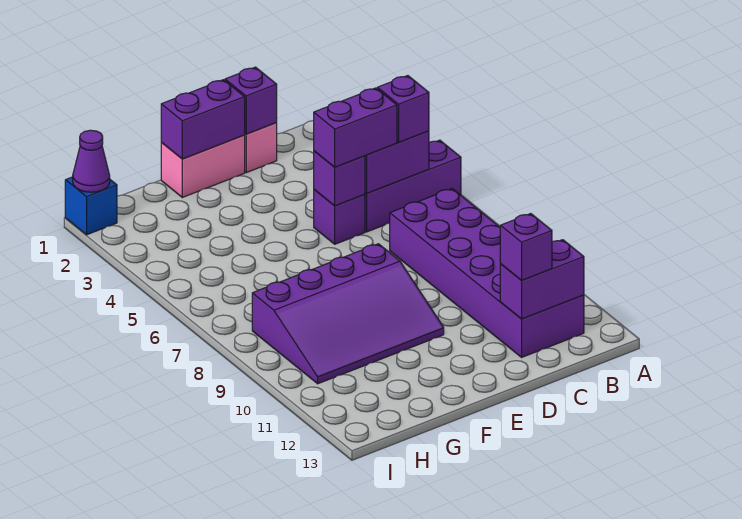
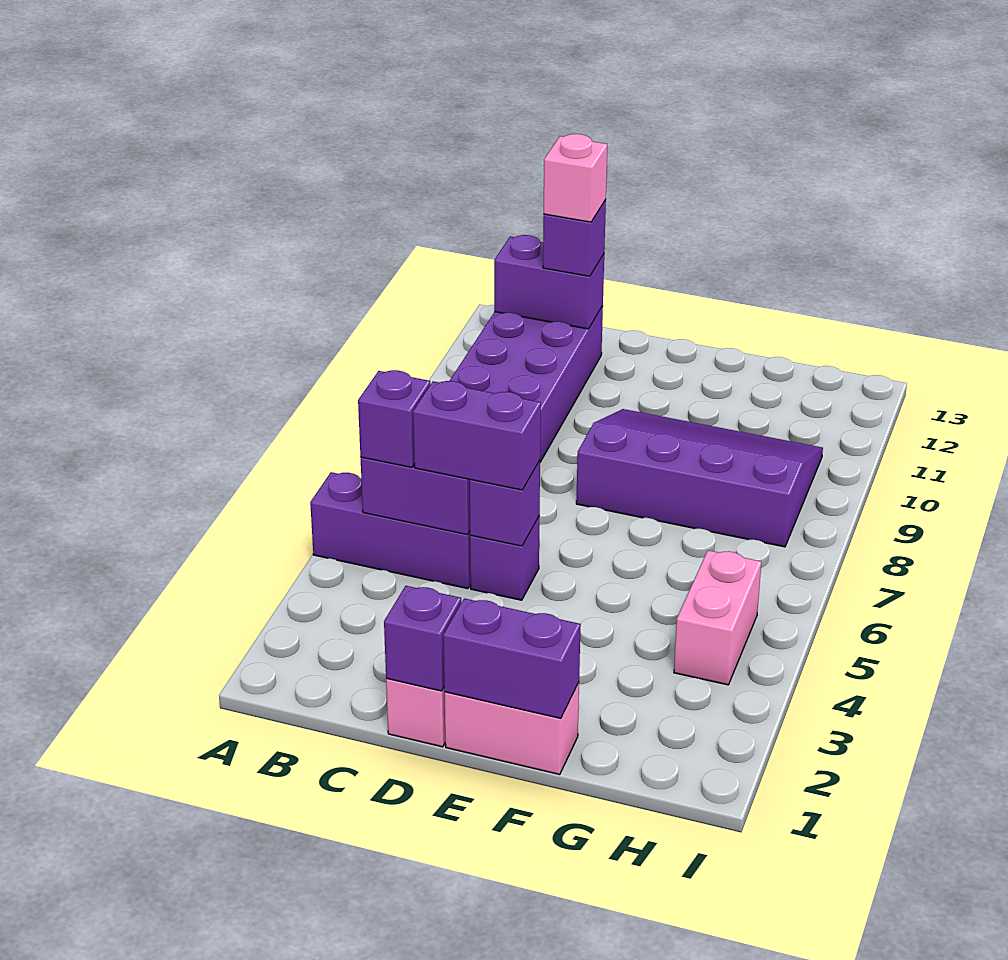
none -> pink brick C12 level 4
none -> pink brick H4:H5 level 1
blue brick I1 level 1 -> none
purple cone I1 level 2 -> none

